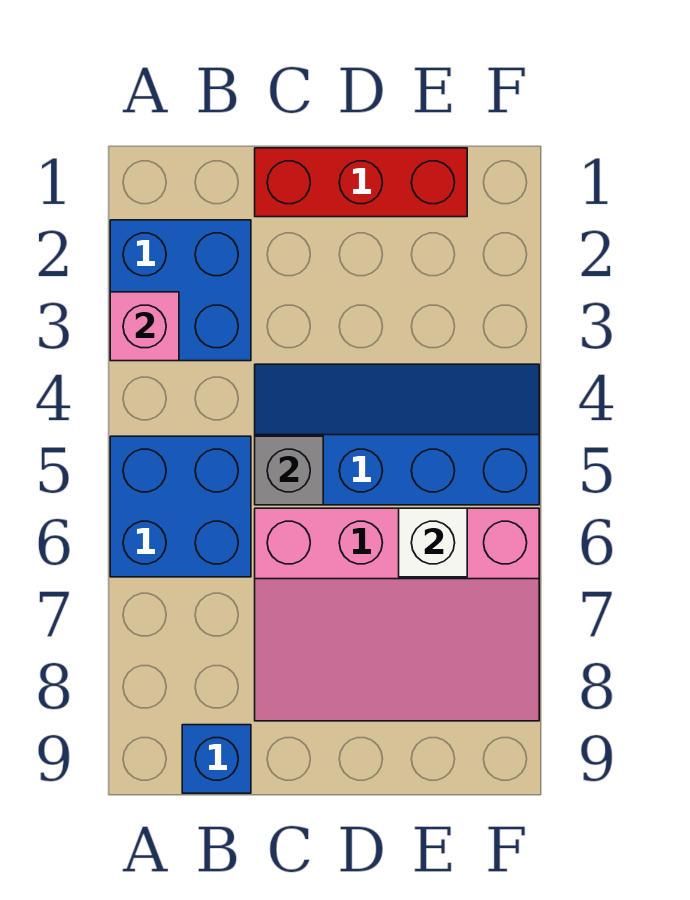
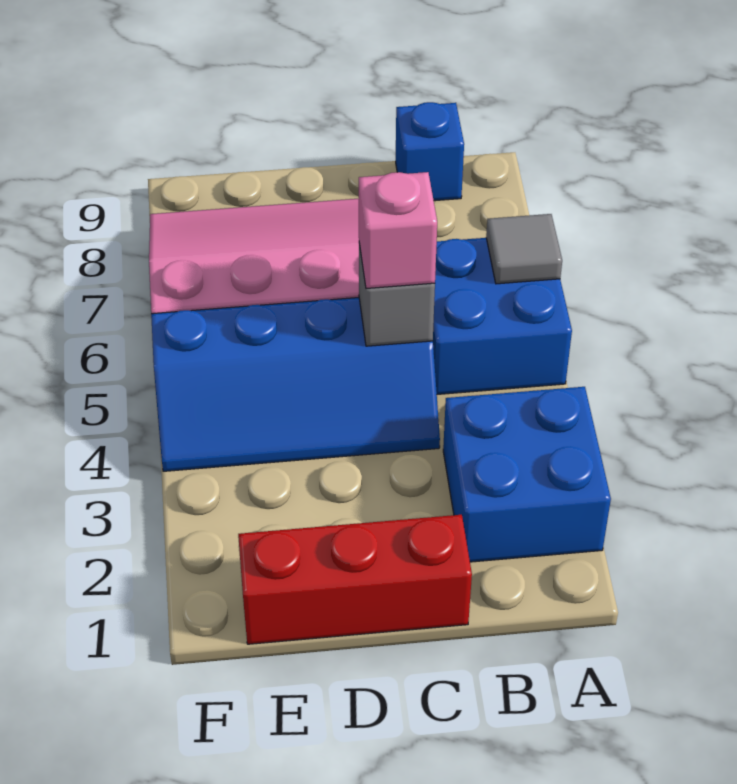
pink brick A3 level 2 -> pink brick C5 level 3
none -> grey tile A6 level 2
white brick E6 level 2 -> none

